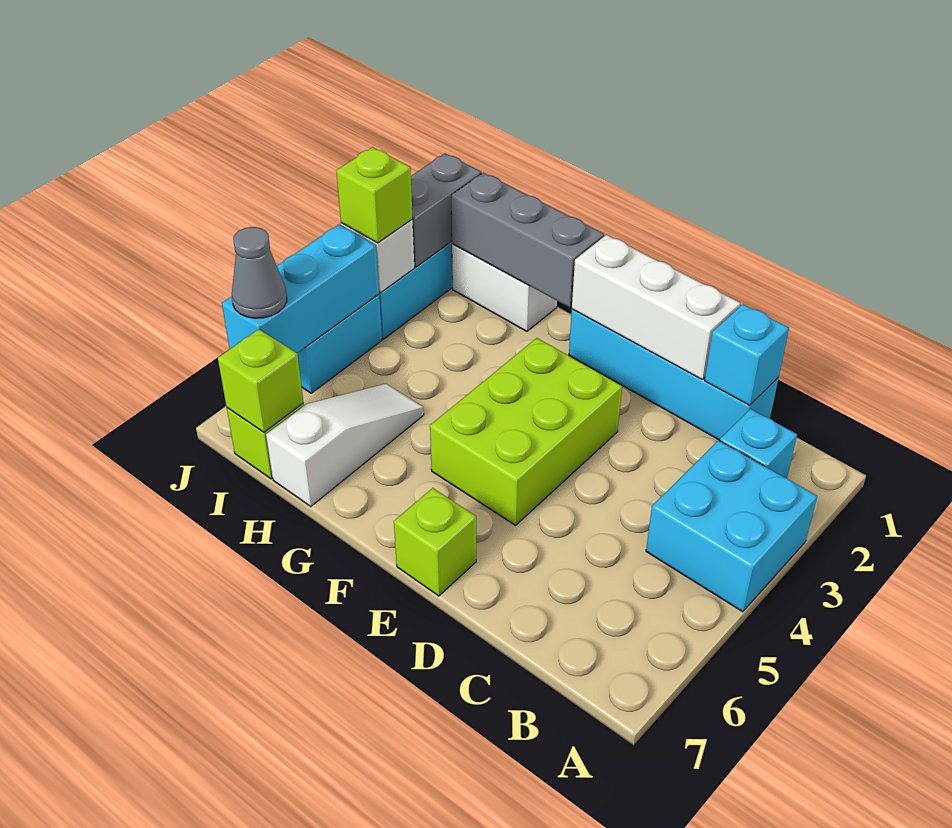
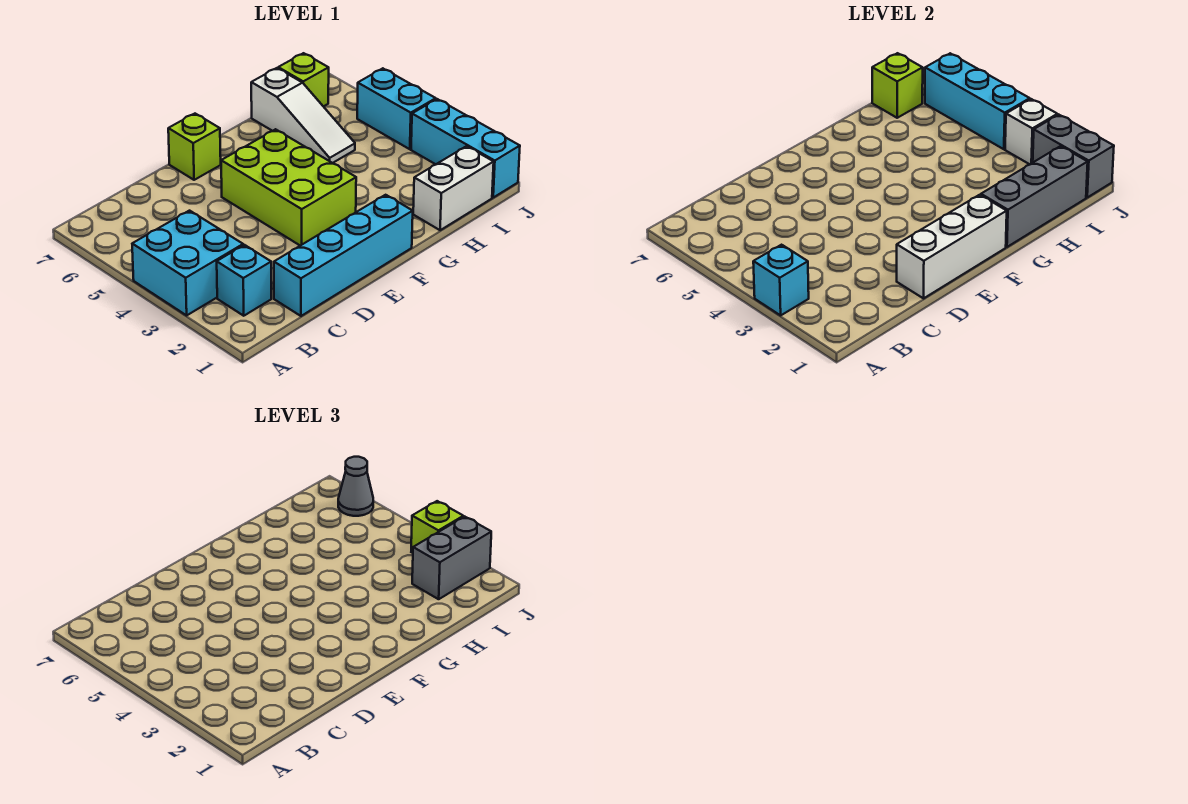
cyan brick C1 level 2 -> cyan brick A3 level 2
none -> grey brick I2:J2 level 3

